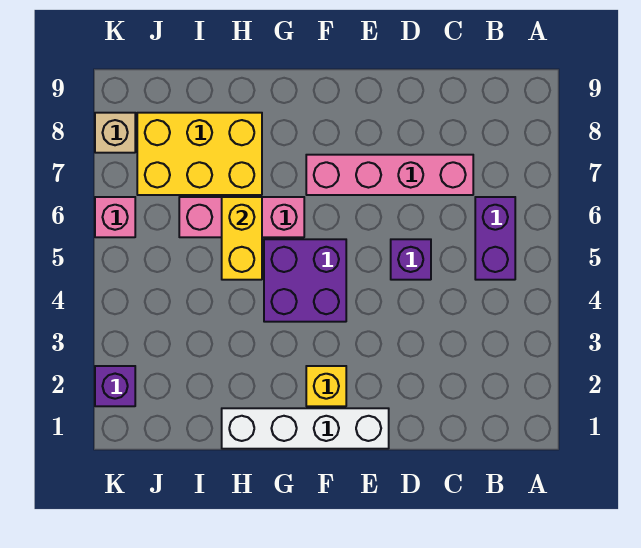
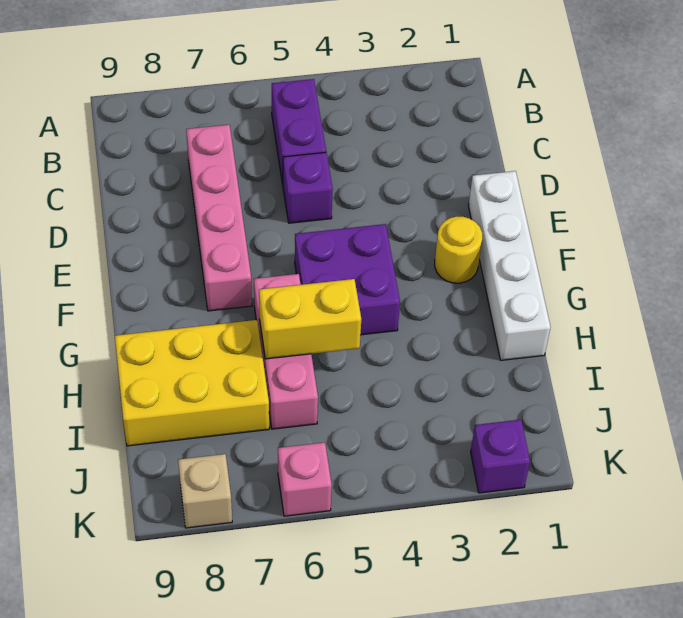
purple brick B5:B6 level 1 -> purple brick B5:C5 level 1
yellow brick F2 level 1 -> yellow round brick F2 level 1
yellow brick H7:J8 level 1 -> yellow brick H7:I9 level 1

